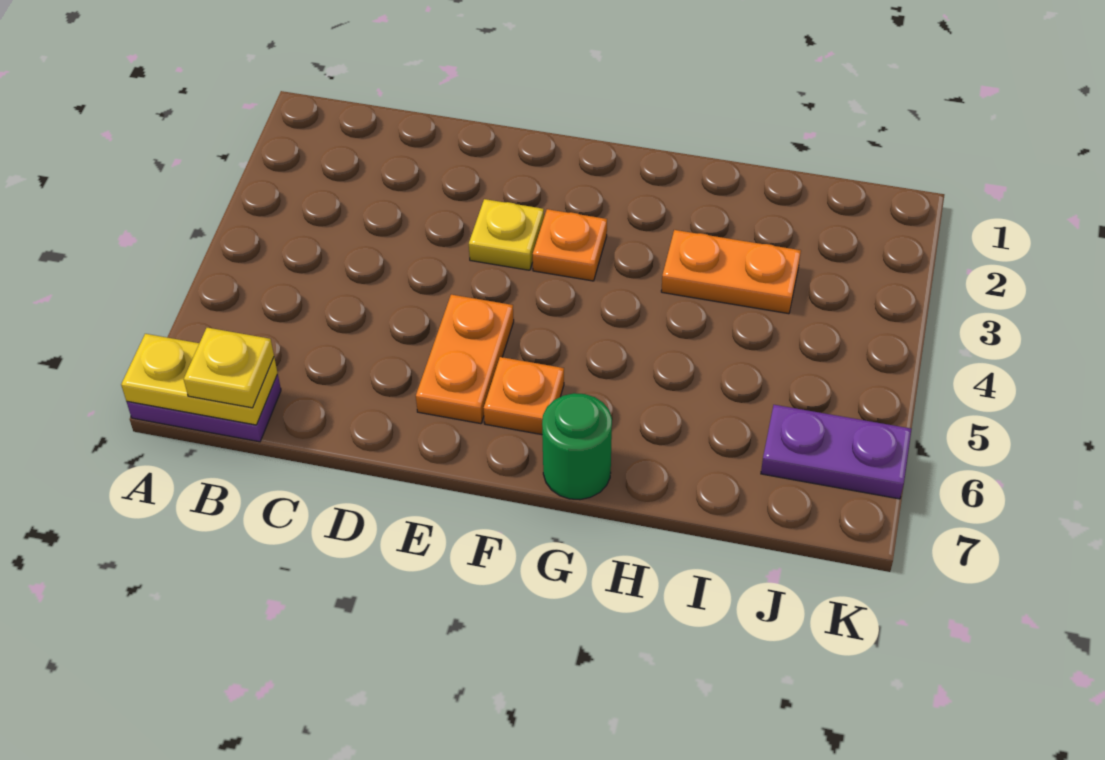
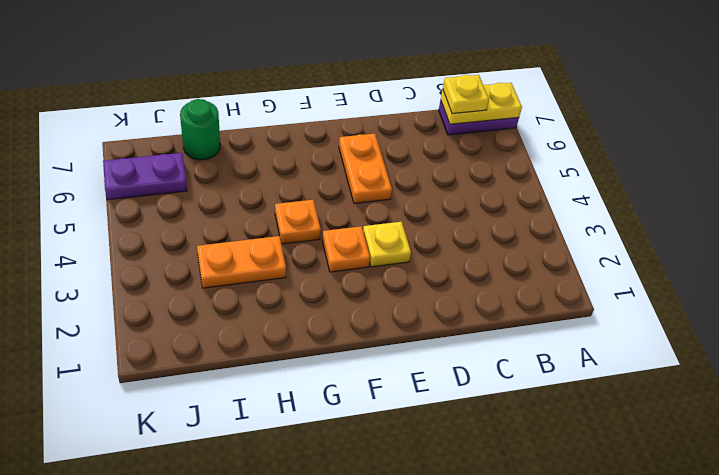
orange plate F6 level 1 -> orange plate G4 level 1
green round brick G7 level 1 -> green round brick I7 level 1

